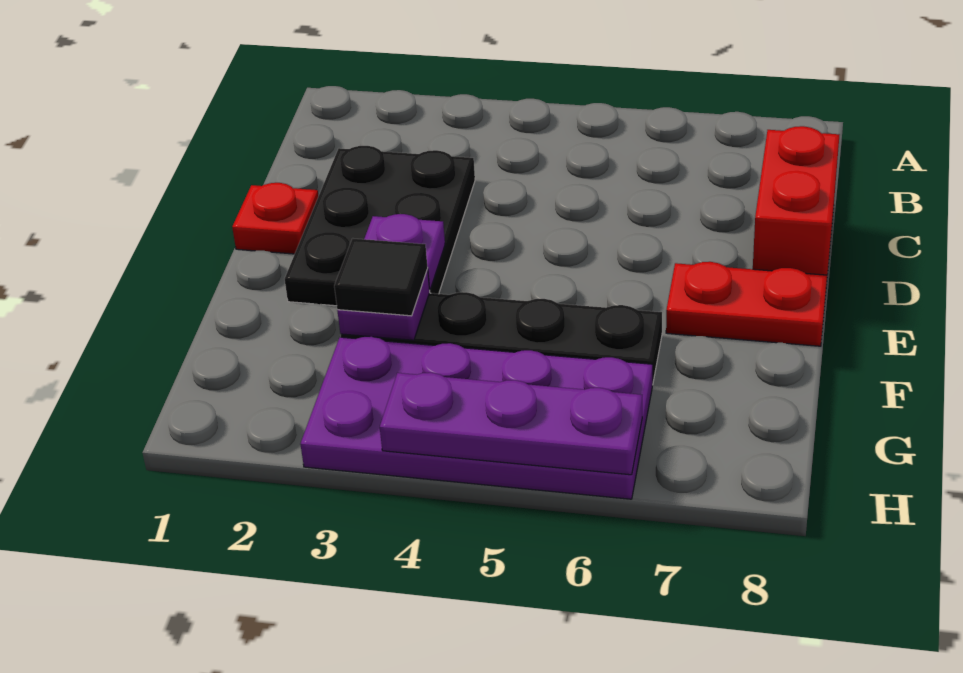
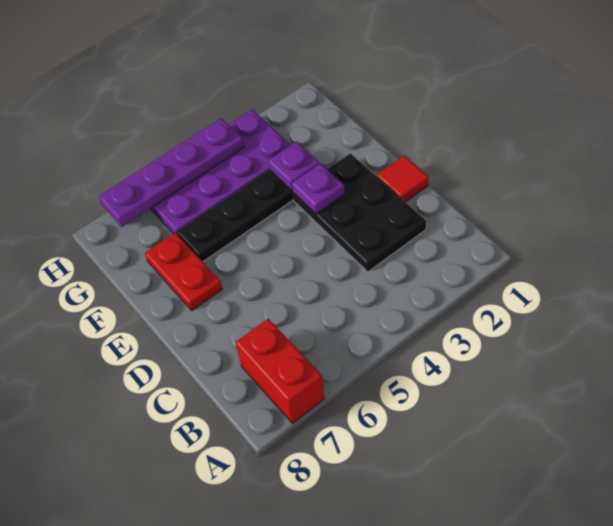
red brick C8:D8 level 1 -> red brick A7:B7 level 1
red plate D1 level 1 -> red tile D1 level 1
red plate E7:E8 level 1 -> red plate E7:F7 level 1
black tile F3 level 3 -> none
purple plate H4:H6 level 2 -> purple plate H4:H7 level 2

